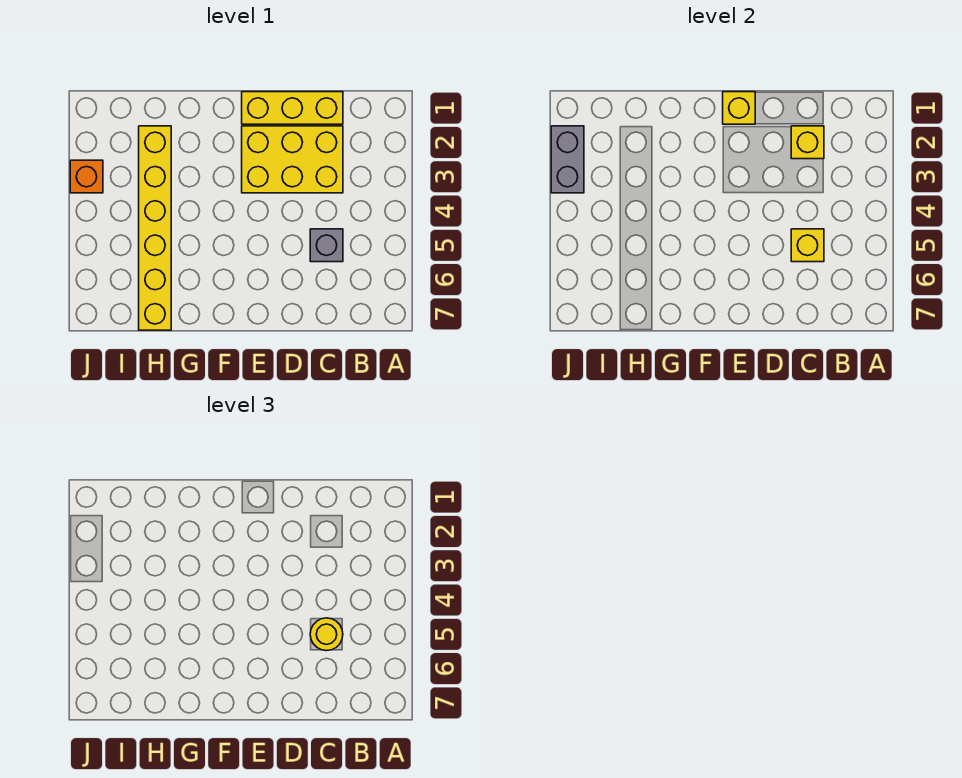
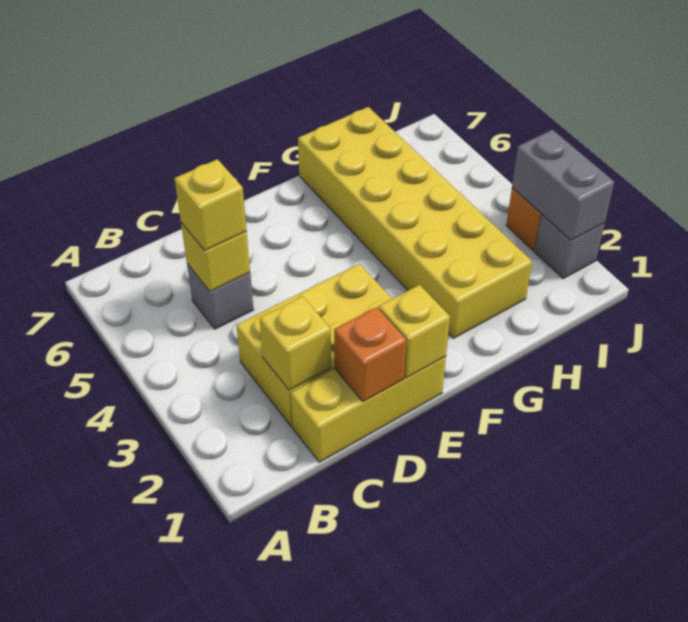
yellow round brick C5 level 3 -> yellow brick C5 level 3
none -> orange brick D1 level 2
yellow brick H2:H7 level 1 -> yellow brick G2:H7 level 1
none -> grey brick J2 level 1

